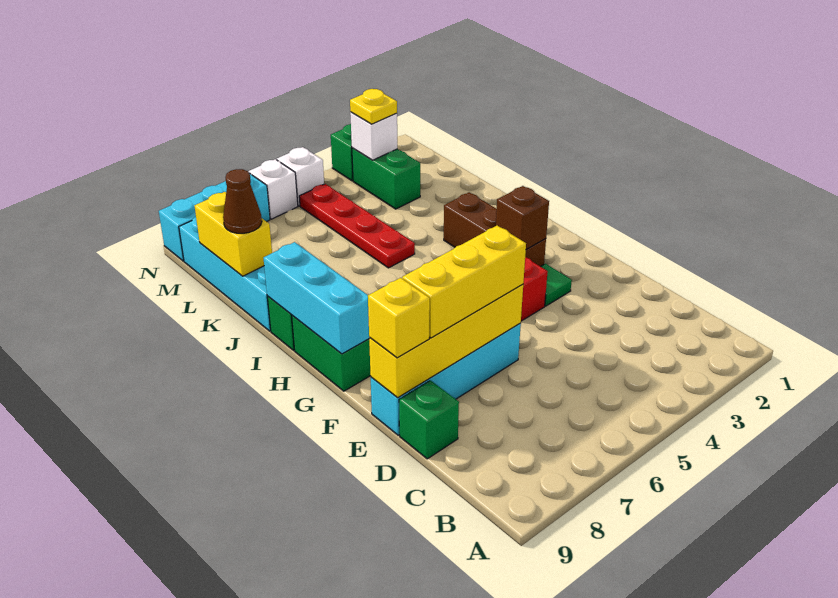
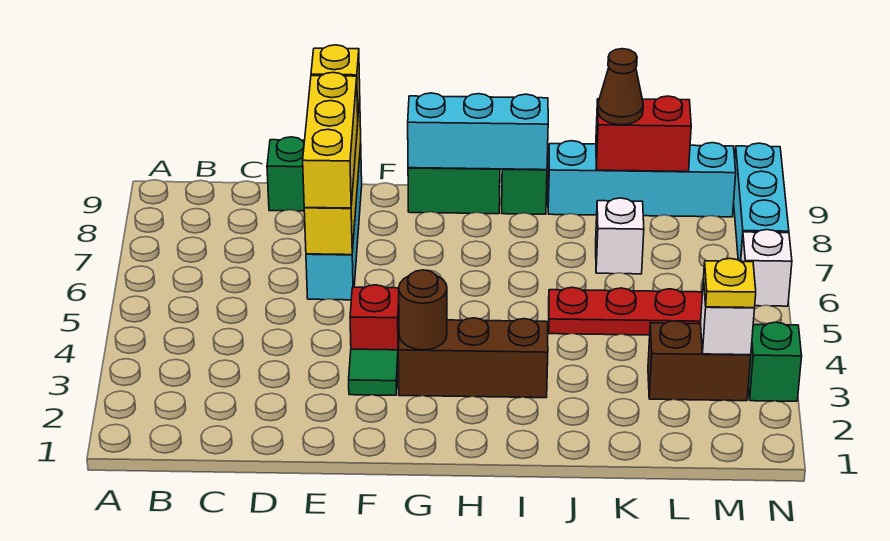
brown brick G3 level 2 -> brown round brick G3 level 2
yellow brick K9:L9 level 2 -> red brick K9:L9 level 2
green brick L3:M3 level 1 -> brown brick L3:M3 level 1
white brick N5 level 1 -> white brick K7 level 1

